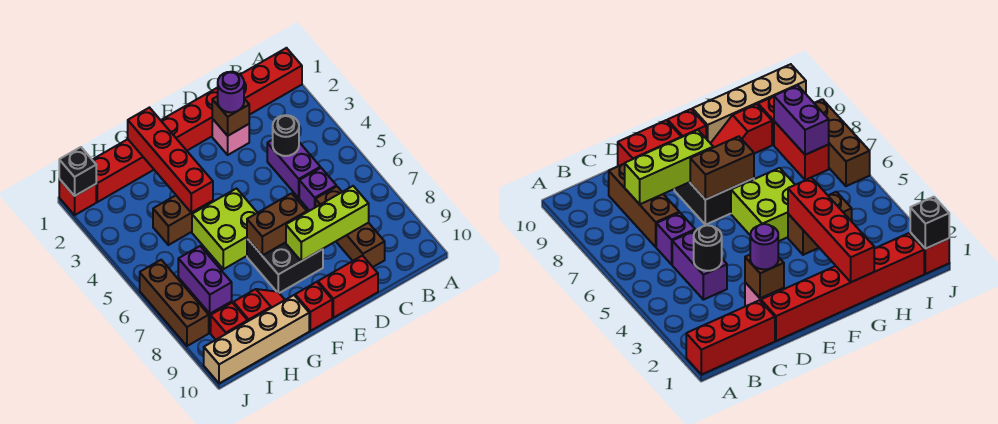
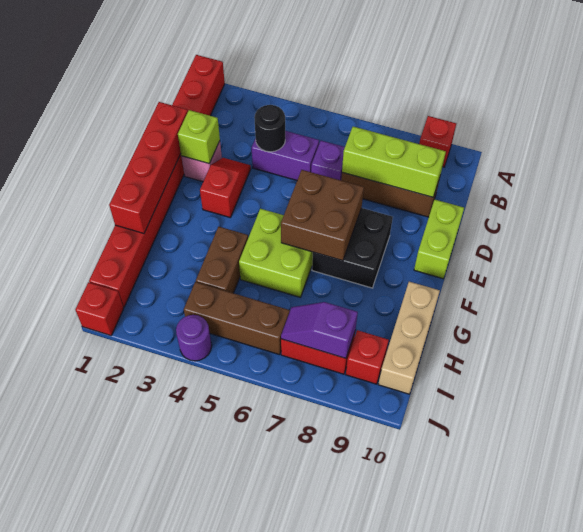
lime brick C8:E8 level 2 -> lime brick C7:C9 level 2
brown brick D2 level 2 -> lime brick D2 level 2
purple round brick D2 level 3 -> purple round brick J4 level 1
red brick D10:E10 level 1 -> lime brick D10:E10 level 1
brown brick E7:F7 level 2 -> brown brick E6:F7 level 2
red brick F10 level 1 -> red brick A9 level 1
red brick G1:G4 level 2 -> red brick D1:G1 level 2
red slope G9:H9 level 1 top H -> red slope D3:E3 level 1 top E
tan brick G10:J10 level 1 -> tan brick G10:I10 level 1
purple brick I7:I8 level 2 -> purple slope I7:I8 level 2 top 8
black brick J1 level 2 -> none
brown brick J6:J8 level 1 -> brown brick I4:I6 level 1

